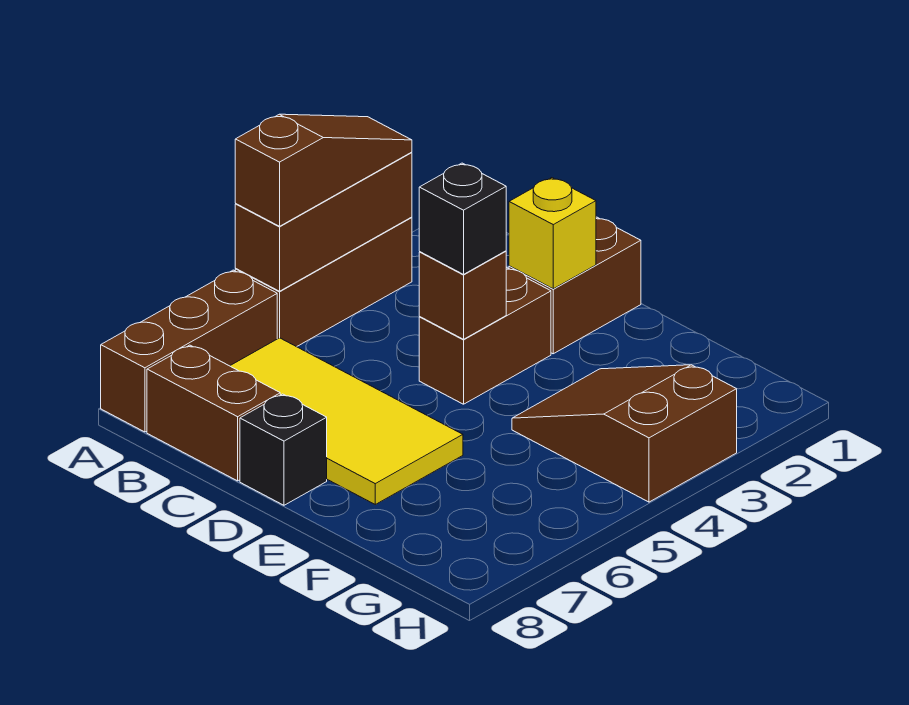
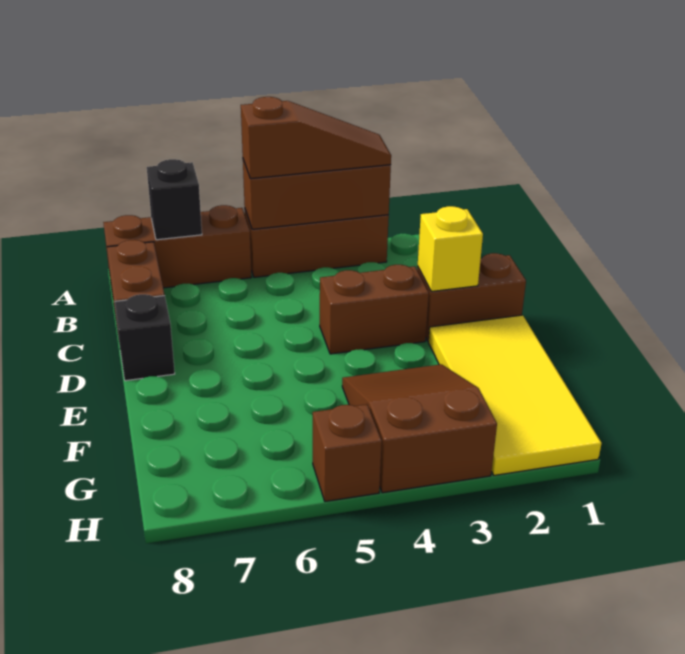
yellow tile B6:E7 level 1 -> yellow tile E1:H2 level 1
brown brick D4 level 2 -> brown brick H5 level 1
black brick D4 level 3 -> black brick A7 level 2

